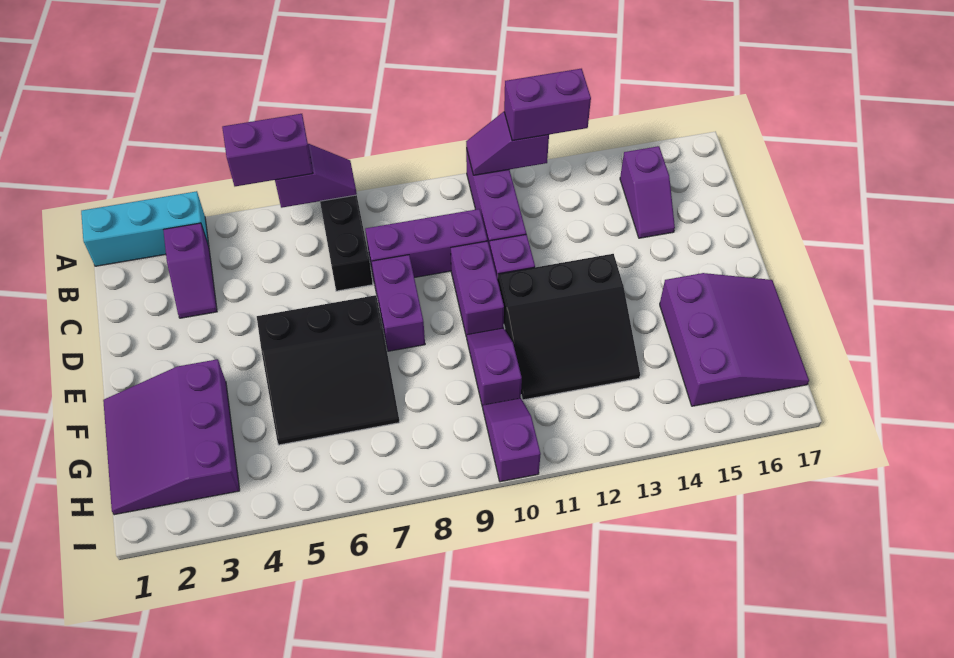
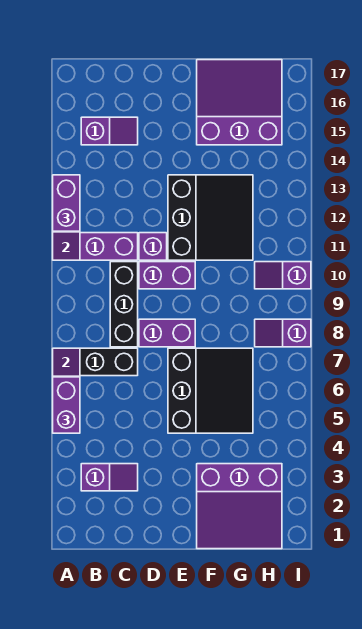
cyan brick A1:A3 level 1 -> none
purple brick C8:C10 level 1 -> black brick C8:C10 level 1
purple slope F10:G10 level 1 top G -> purple slope H8:I8 level 1 top I

